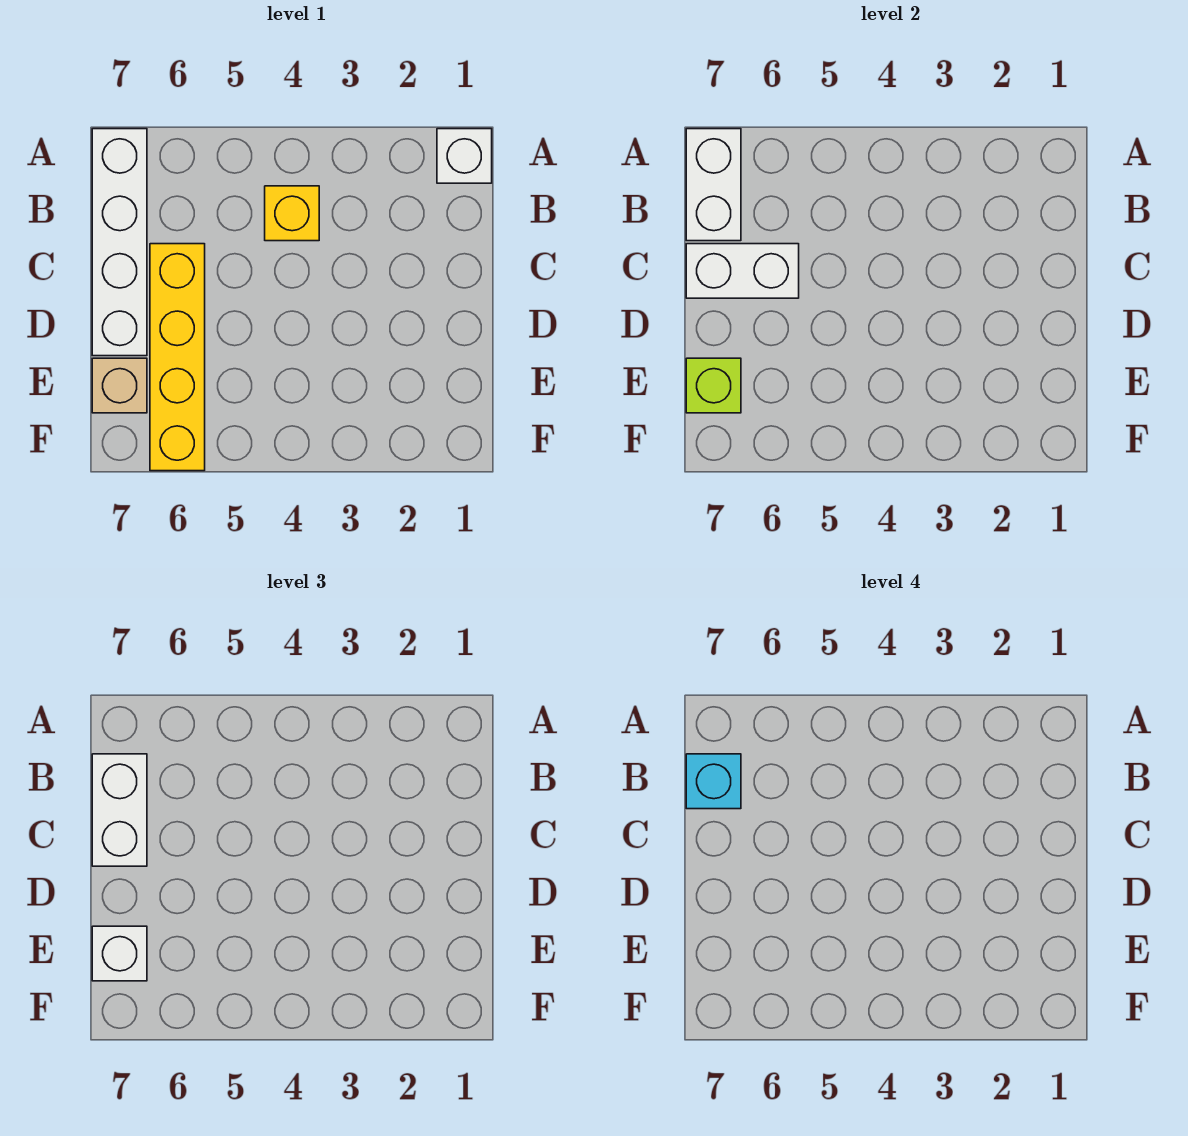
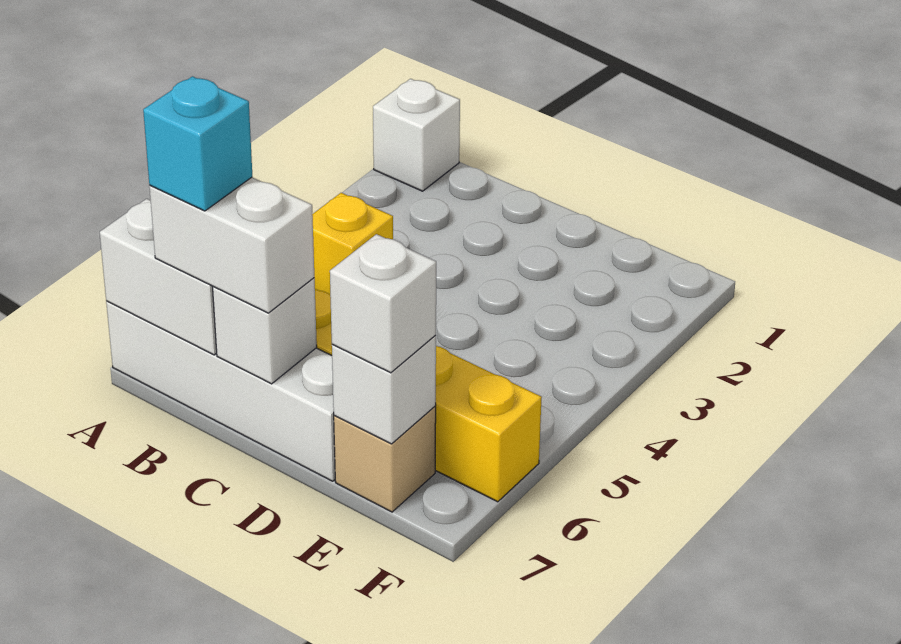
white brick C6:C7 level 2 -> white brick C7 level 2
lime brick E7 level 2 -> white brick E7 level 2

